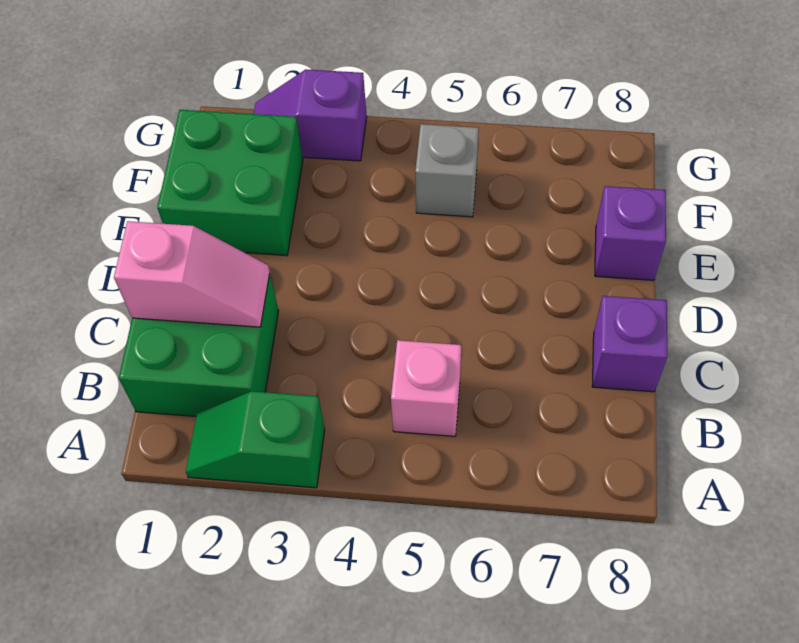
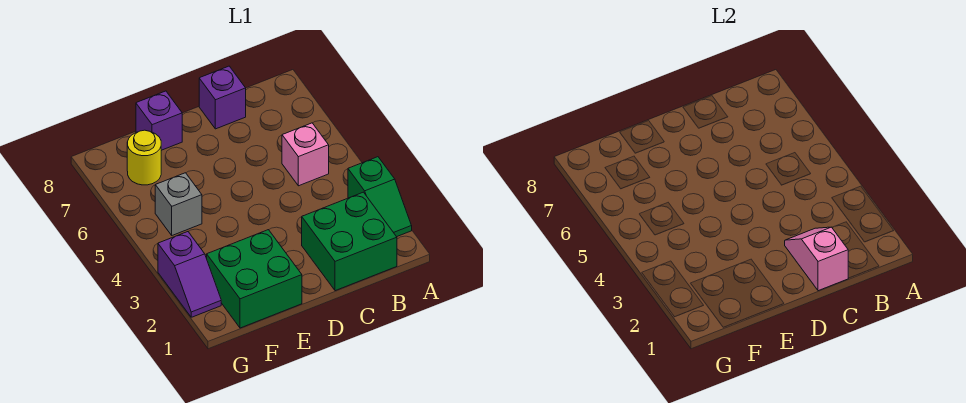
none -> yellow round brick F7 level 1

